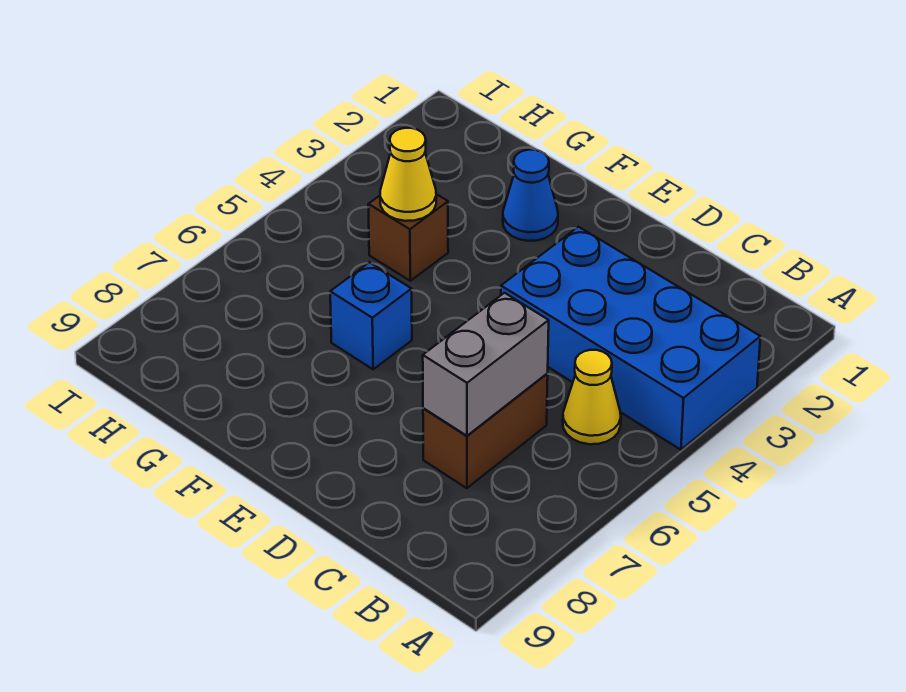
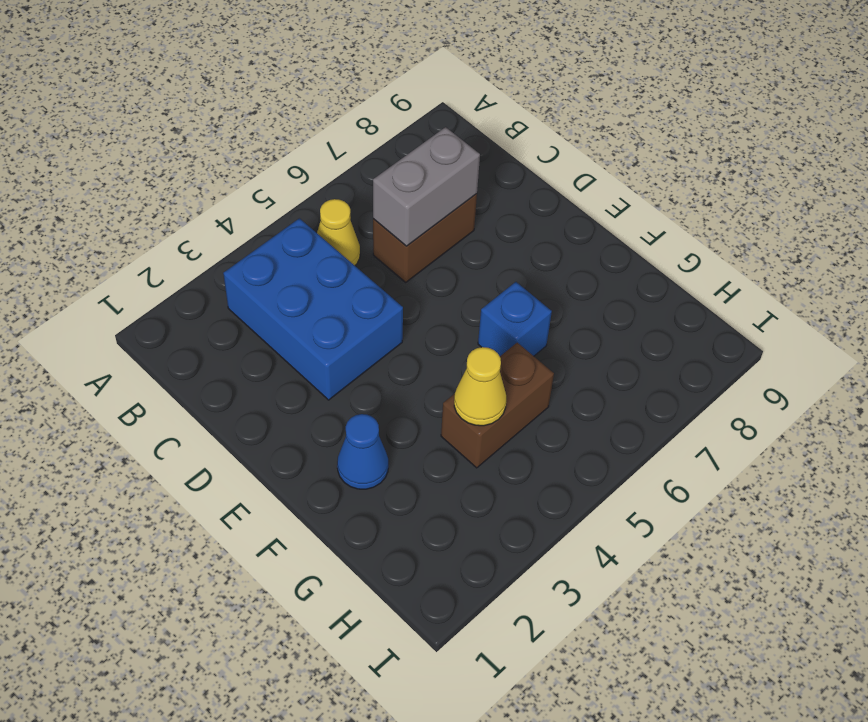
blue brick A3:D4 level 1 -> blue brick B3:D4 level 1
brown brick G4 level 1 -> brown brick G4:G5 level 1

